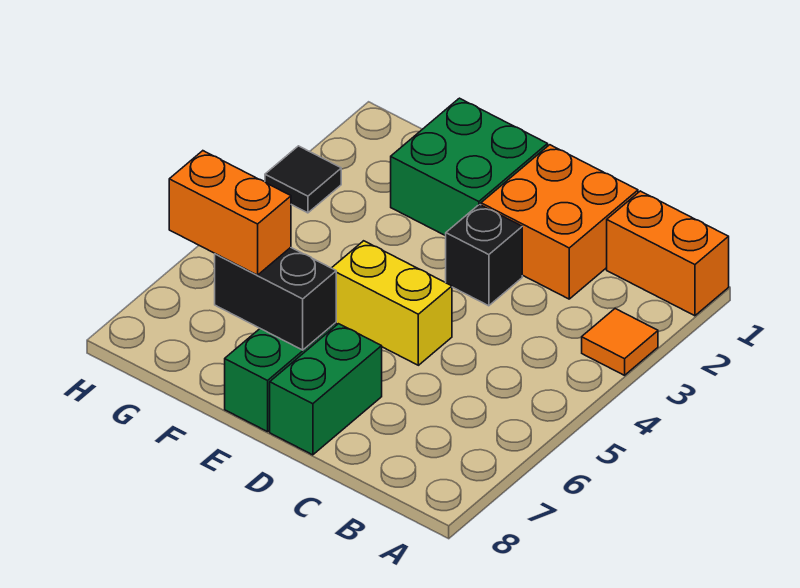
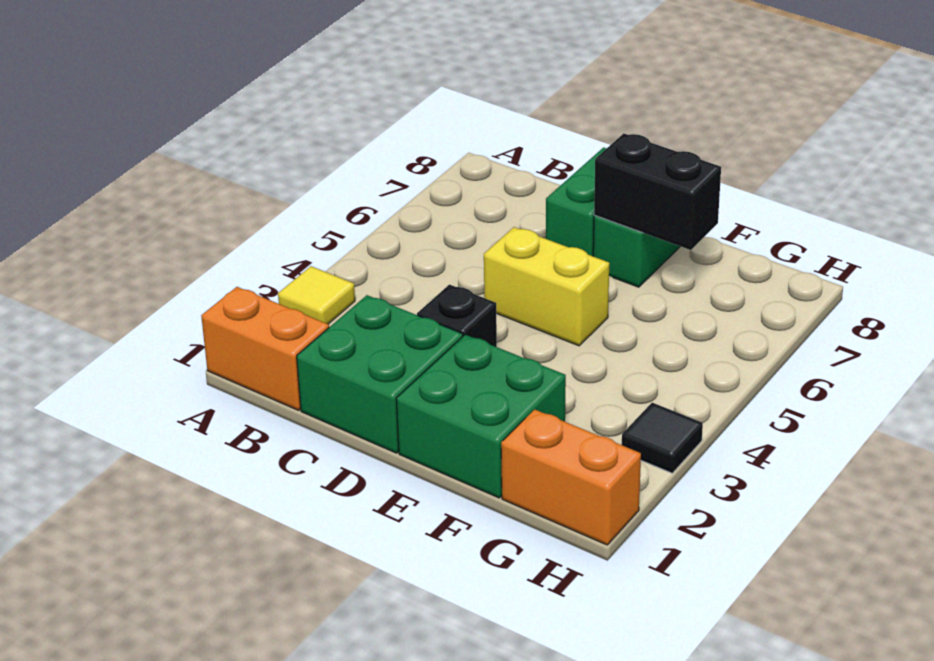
orange tile A3 level 1 -> yellow tile A3 level 1
orange brick C1:D2 level 1 -> green brick C1:D2 level 1
orange brick F7:G7 level 3 -> orange brick G1:H1 level 1

